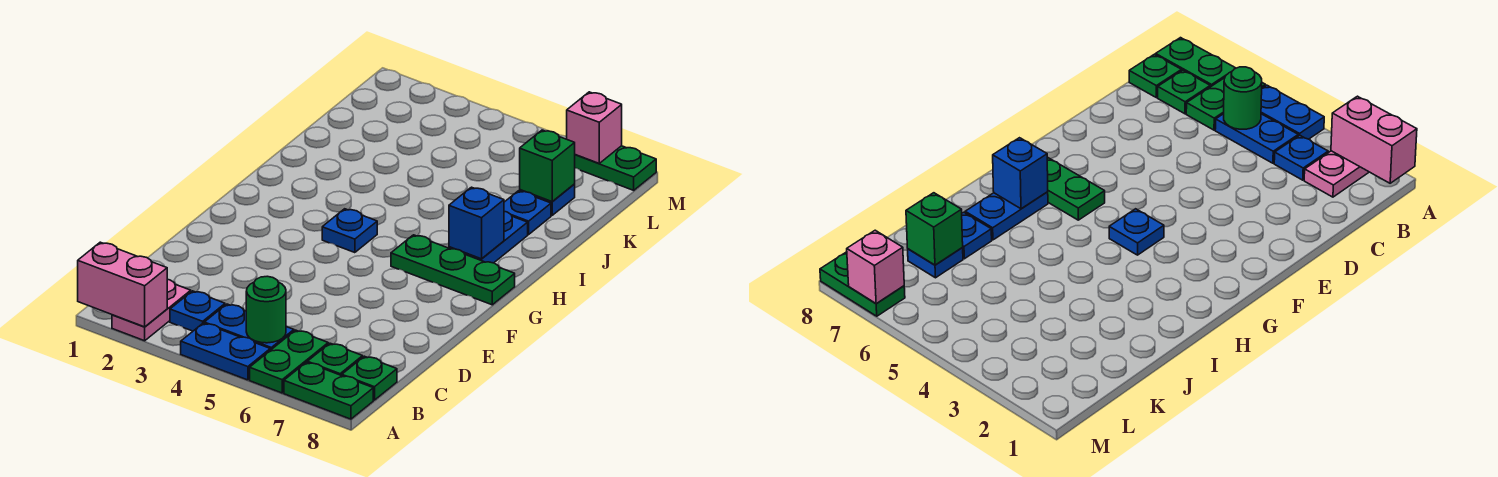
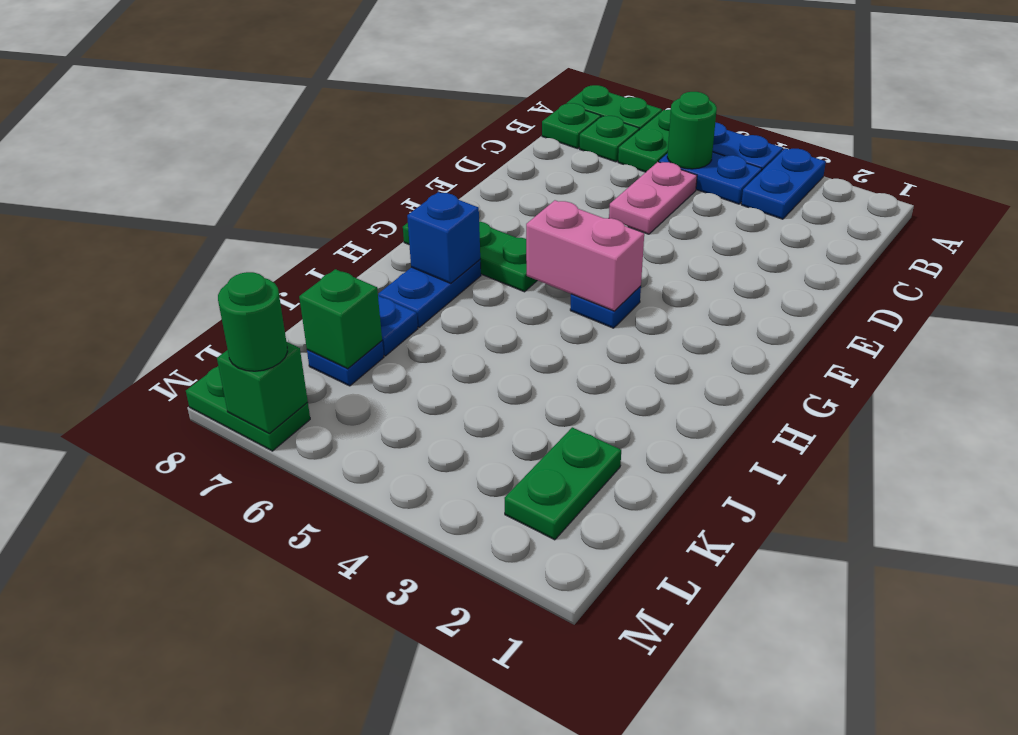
pink brick A1:A2 level 2 -> pink brick G4:G5 level 2
pink plate A2:B2 level 1 -> pink plate C5:D5 level 1
blue plate B3 level 1 -> blue plate A3:B3 level 1
none -> green plate K2:L2 level 1
pink brick M7 level 2 -> green brick M7 level 2
none -> green round brick M7 level 3

